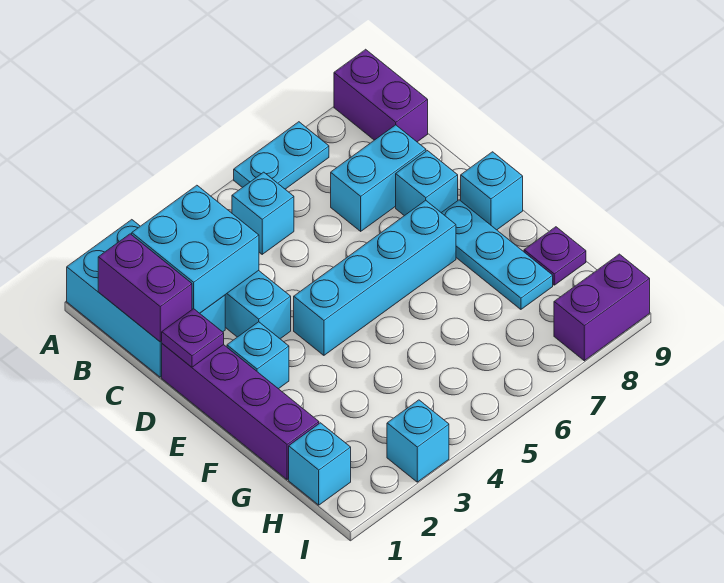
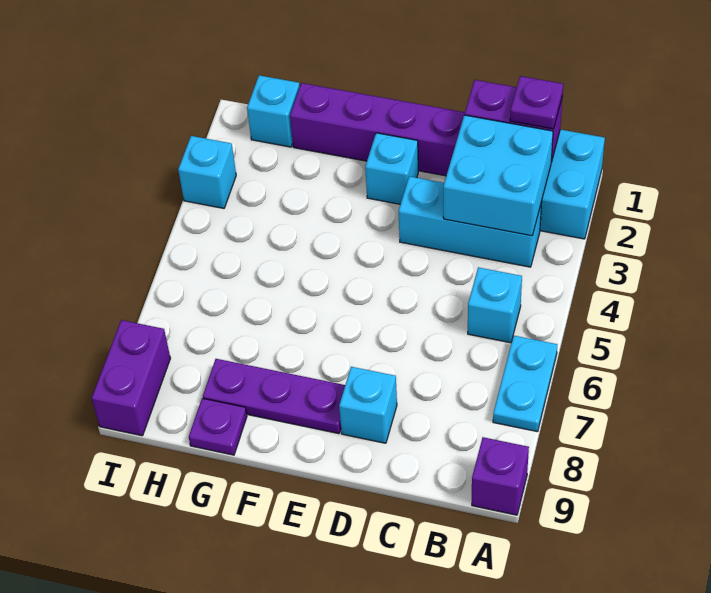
purple brick A9:B9 level 1 -> purple brick A9 level 1
cyan brick C7:C8 level 1 -> none
purple plate D1 level 2 -> purple plate B1 level 3
cyan brick E4:E7 level 1 -> none
cyan plate E8:G8 level 1 -> purple plate E8:G8 level 1
cyan brick E9 level 1 -> none

